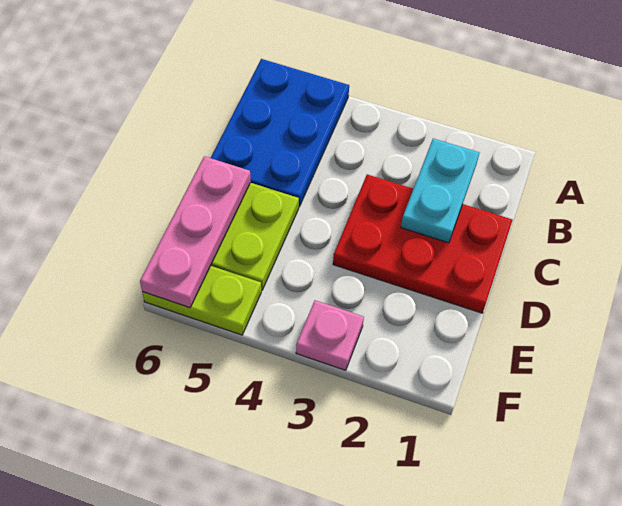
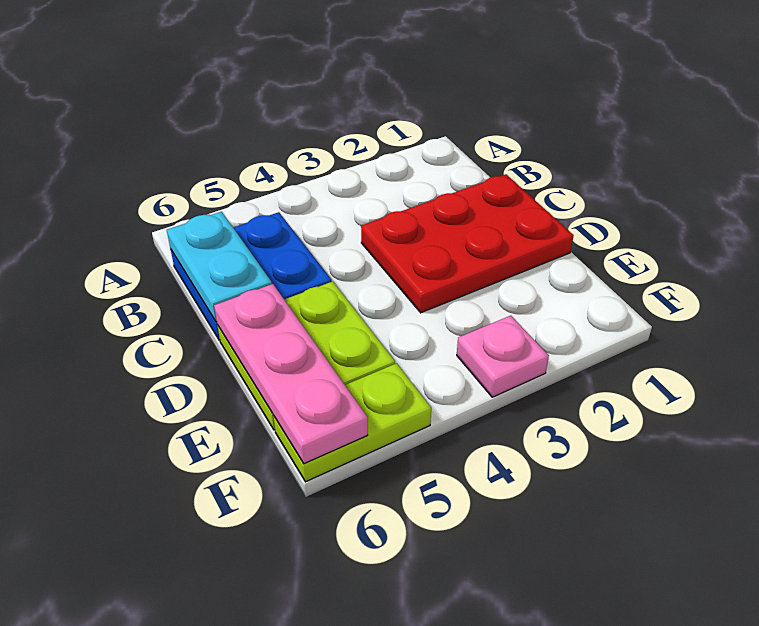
blue plate A5:C6 level 1 -> blue plate B5:C6 level 1
cyan plate B2:C2 level 2 -> cyan plate B6:C6 level 2

